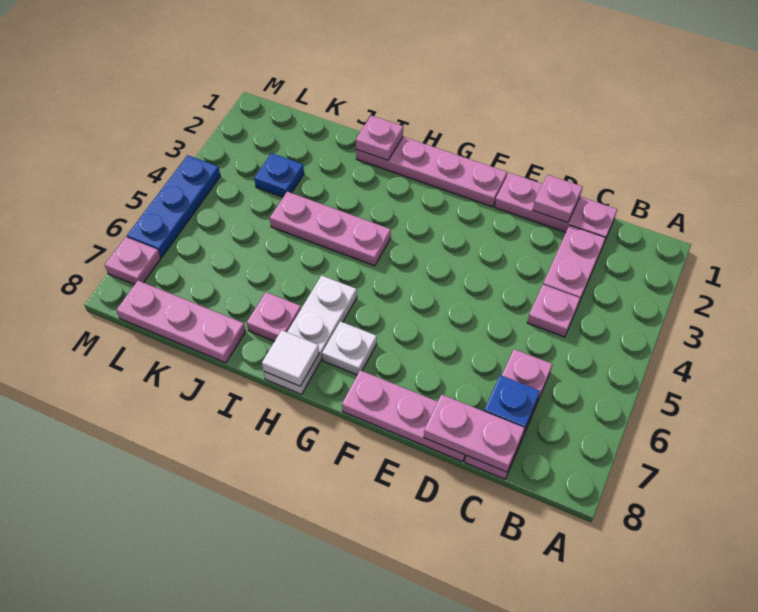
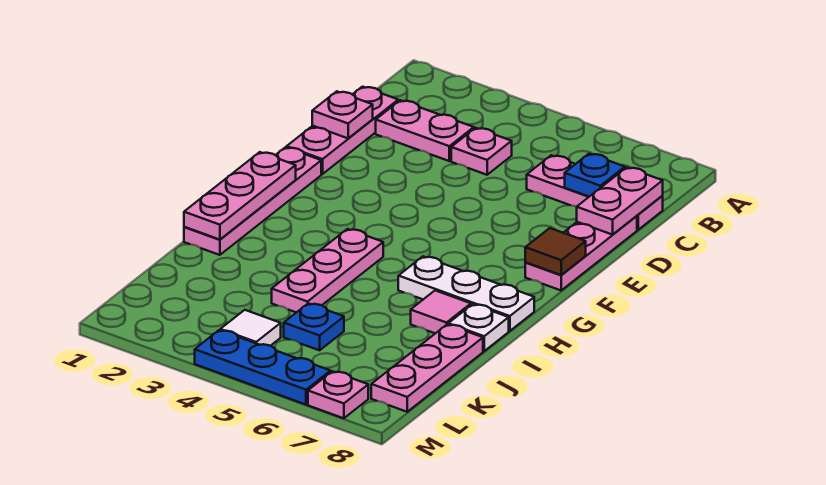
none -> brown tile F8 level 2
white plate G7 level 1 -> white plate I8 level 1
white tile H8 level 2 -> white tile L4 level 1
pink plate I1 level 2 -> pink plate G1:I1 level 2
pink plate I7 level 1 -> pink tile I7 level 1
blue plate K3 level 1 -> blue plate K5 level 1

